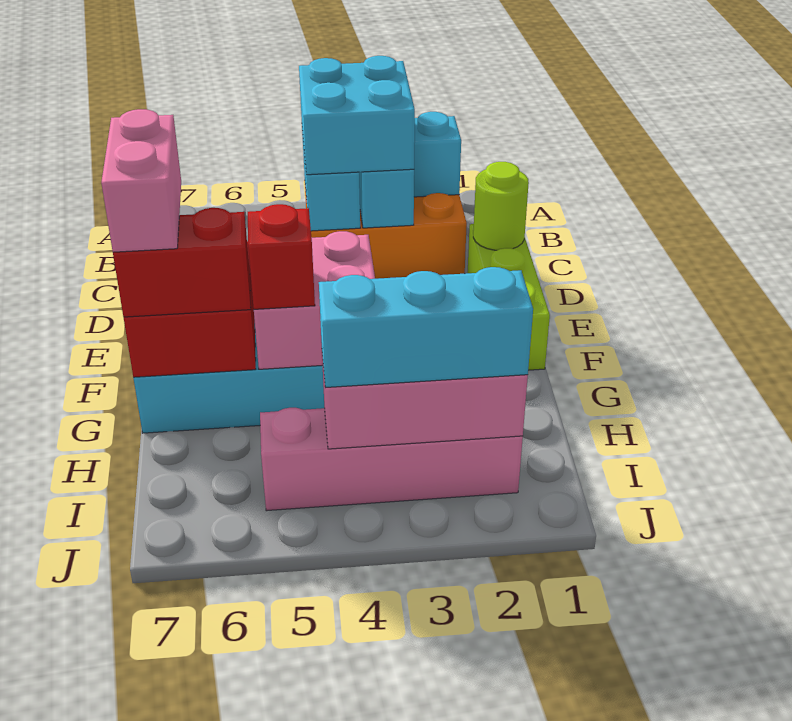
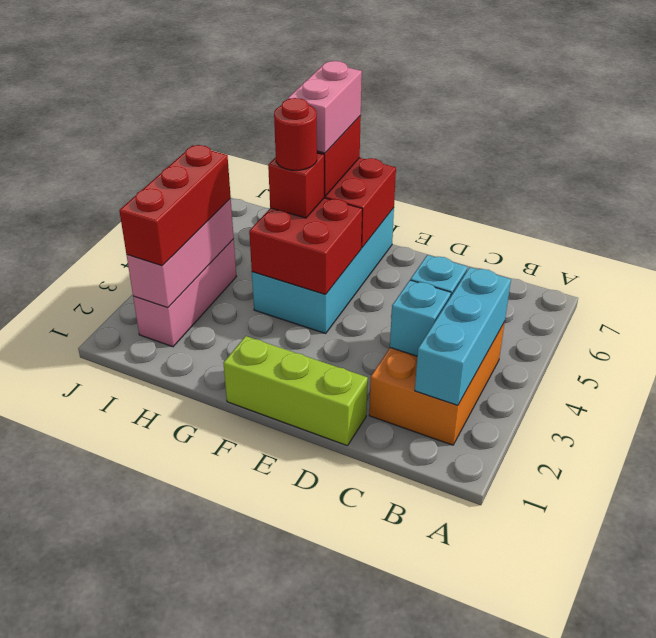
cyan brick B3:C4 level 3 -> none
lime round brick D1 level 2 -> none
pink brick F4:G5 level 2 -> red brick F4:G5 level 2
pink brick F7:G7 level 4 -> pink brick G6:G7 level 4
none -> red round brick G5 level 4
pink brick I2:I5 level 1 -> pink brick I2:I4 level 1
cyan brick I2:I4 level 3 -> red brick I2:I4 level 3

